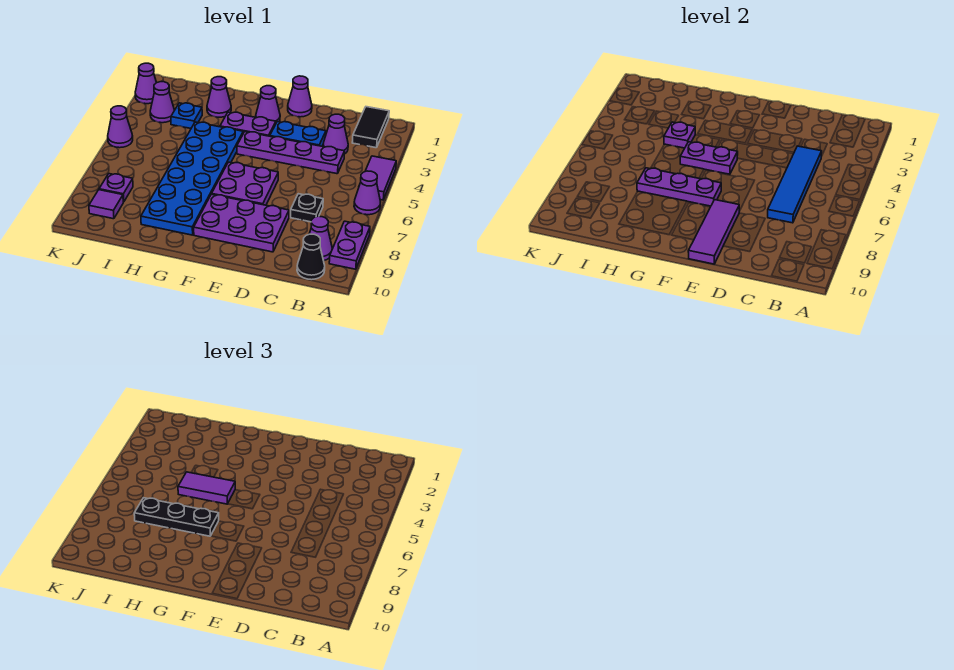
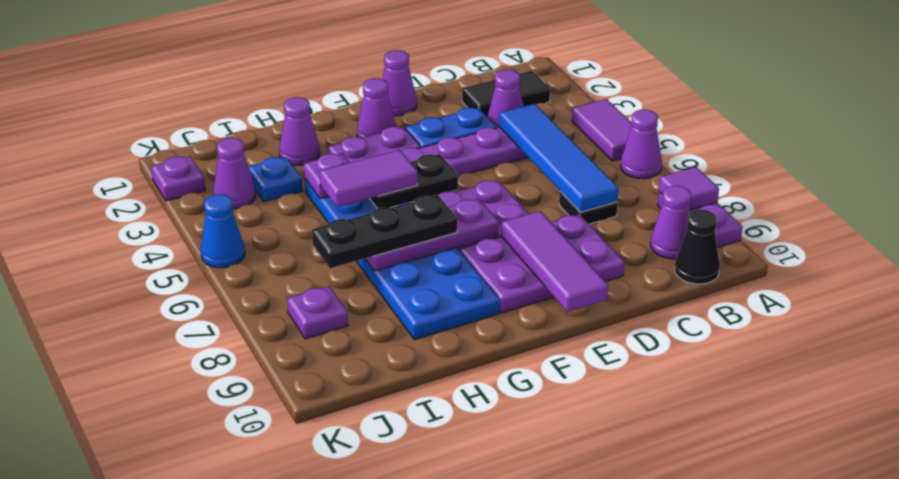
black tile B1:B2 level 1 -> black tile B2:C2 level 1
purple plate F5:G5 level 2 -> black plate F5:G5 level 2
purple tile J9 level 1 -> purple tile A8 level 2
purple cone K2 level 1 -> purple plate K2 level 1
purple cone K5 level 1 -> blue cone K5 level 1

